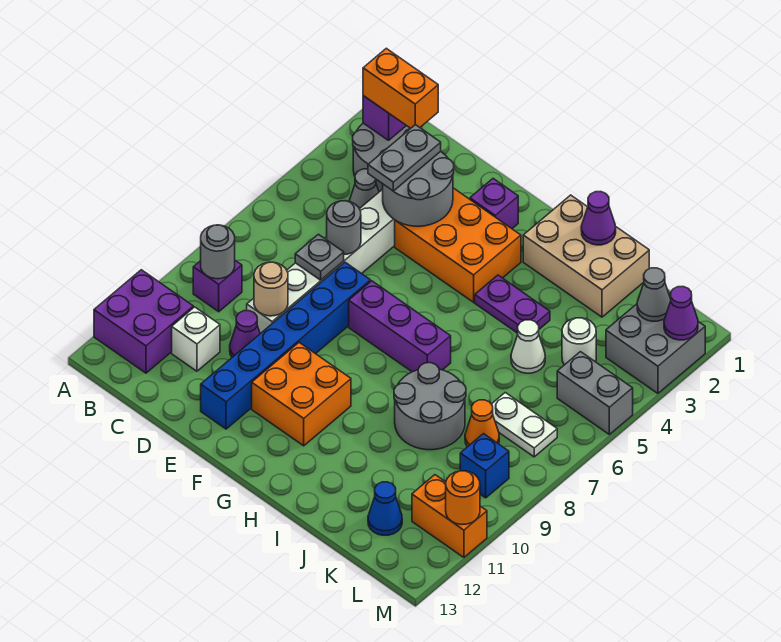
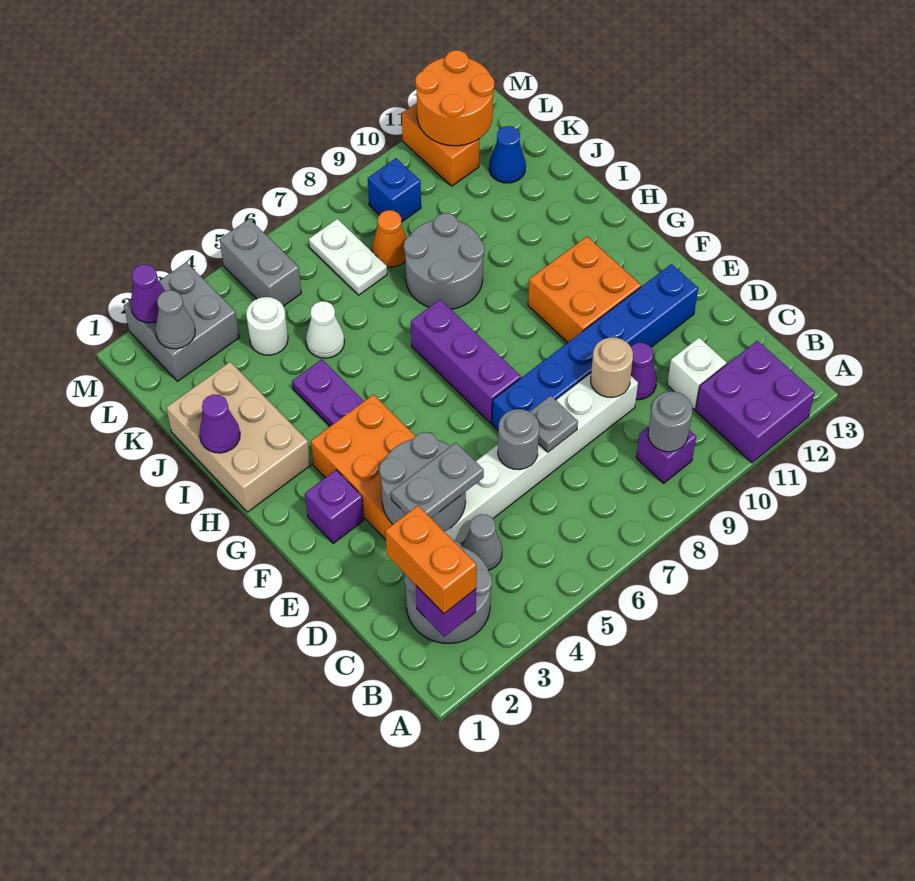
orange round brick M11 level 2 -> orange round brick L11:M12 level 2

